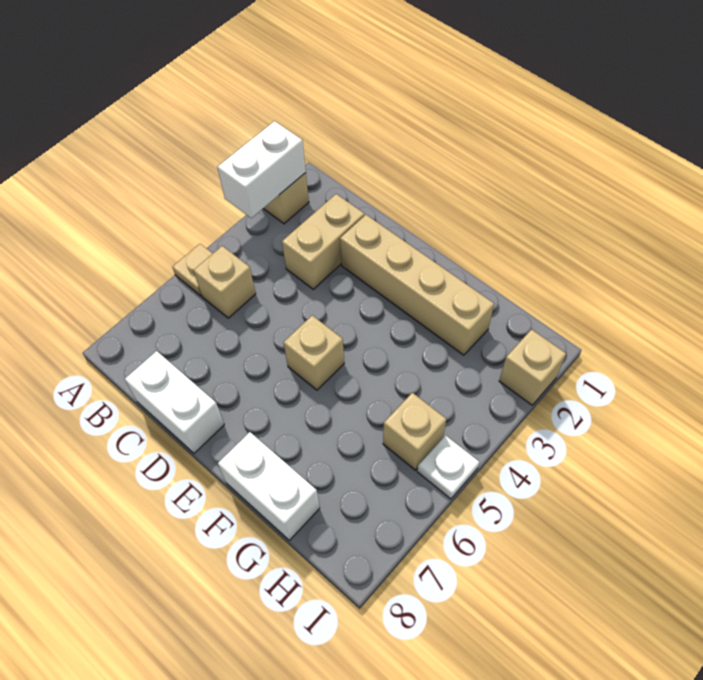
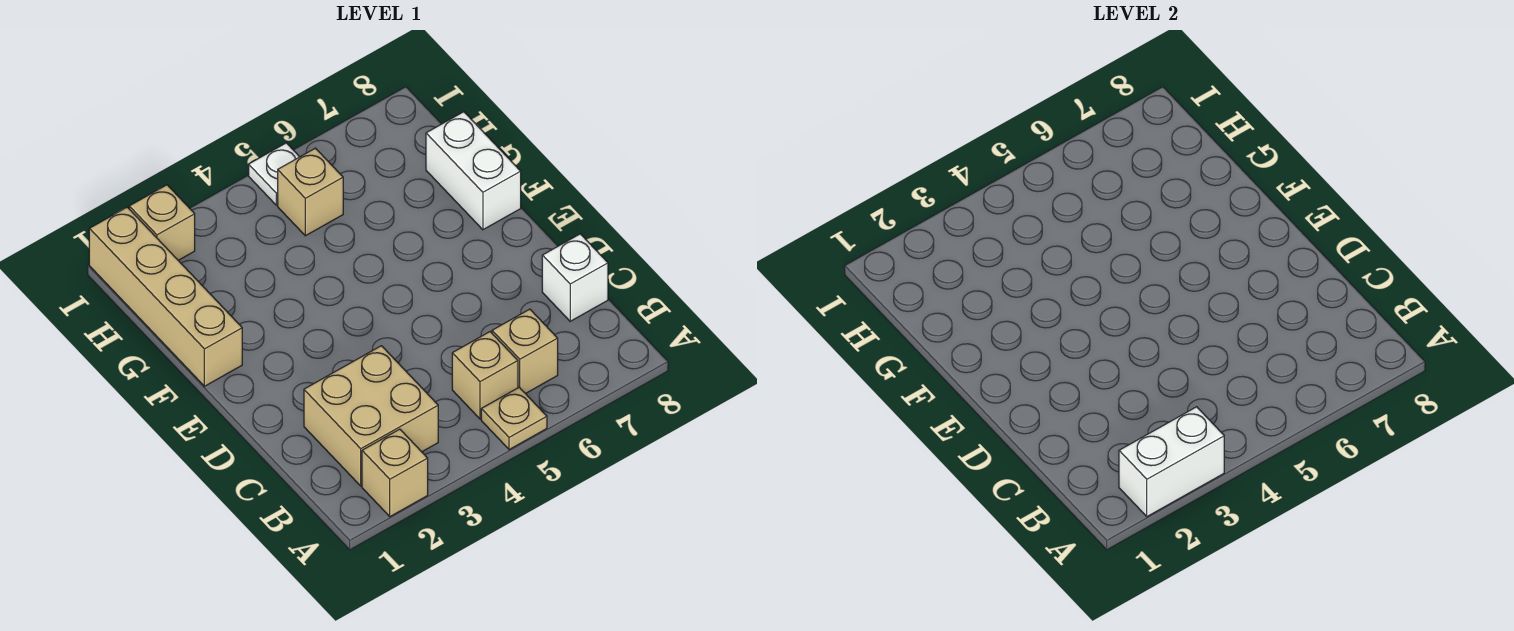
tan brick C2:C3 level 1 -> tan brick B2:C3 level 1
white brick C8:D8 level 1 -> white brick C8 level 1
tan brick D2:G2 level 1 -> tan brick F1:I1 level 1
tan brick E5 level 1 -> tan brick B6 level 1

